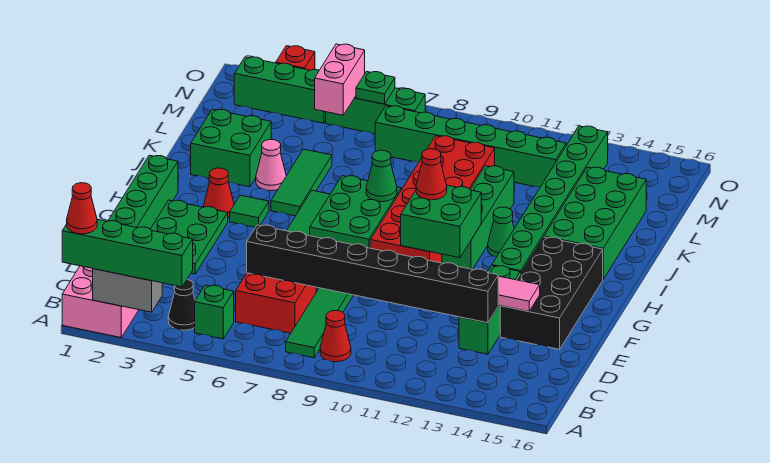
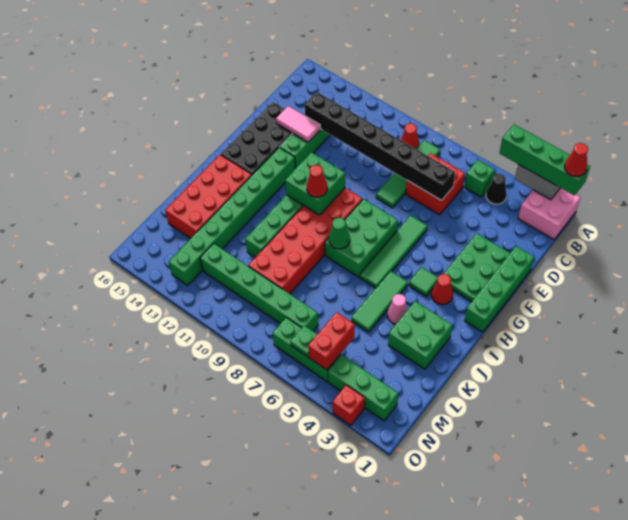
green cone I12 level 1 -> none
green brick I14:L15 level 1 -> red brick I14:L15 level 1
pink brick M5:N5 level 2 -> red brick M5:N5 level 2

